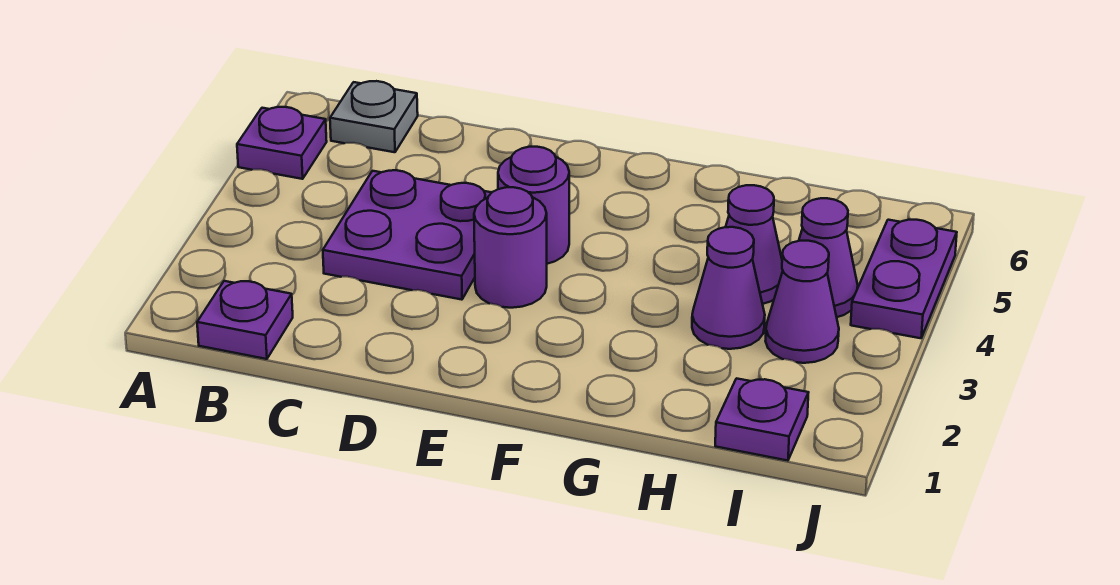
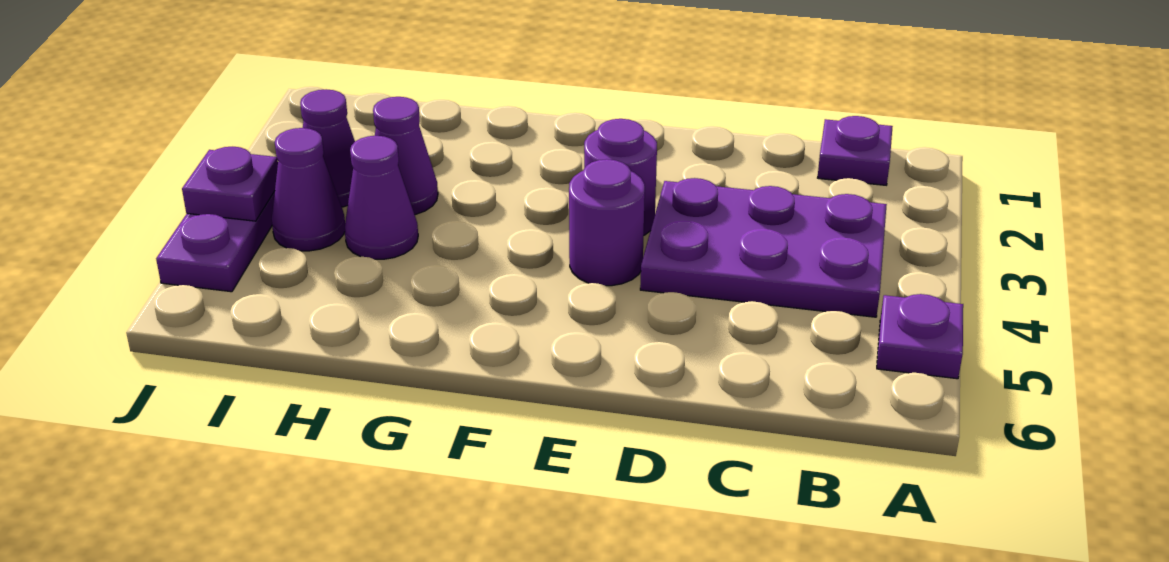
grey plate B6 level 1 -> none
purple plate C3:D4 level 1 -> purple plate B3:D4 level 1
purple plate I1 level 1 -> purple plate J4 level 2

